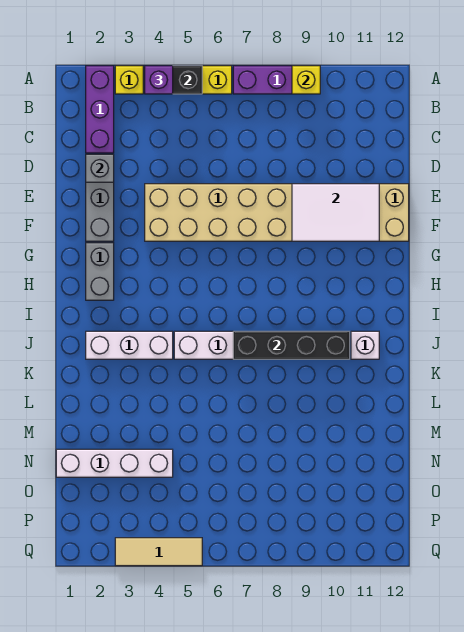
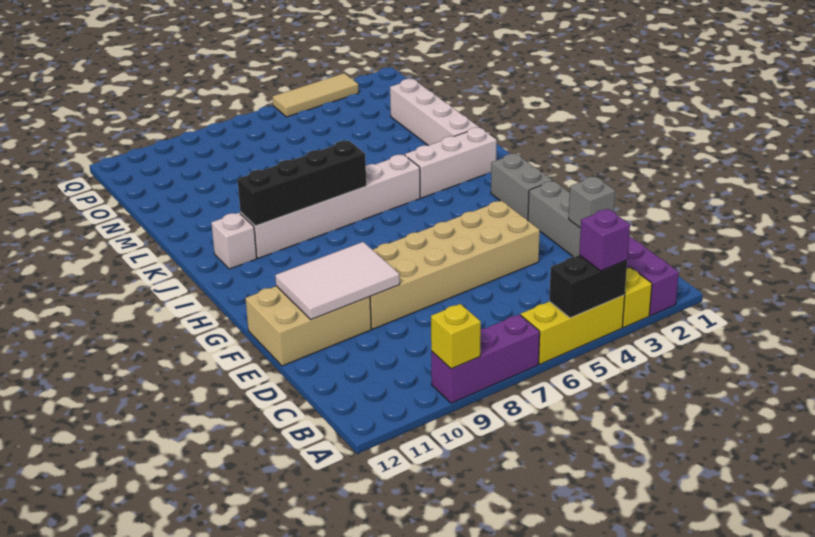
white brick N1:N4 level 1 -> white brick K2:N2 level 1

